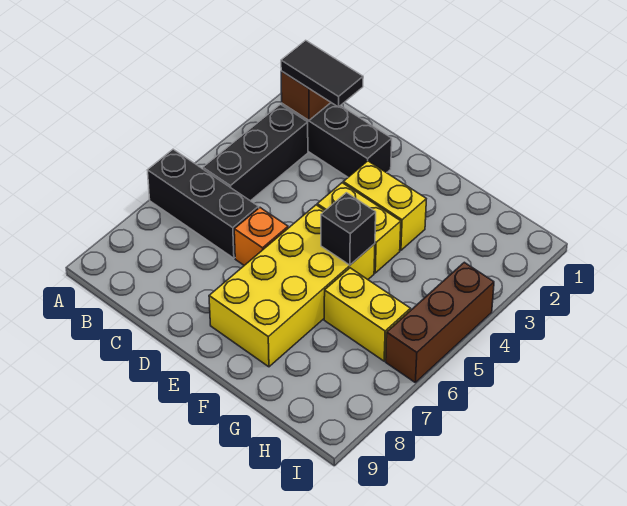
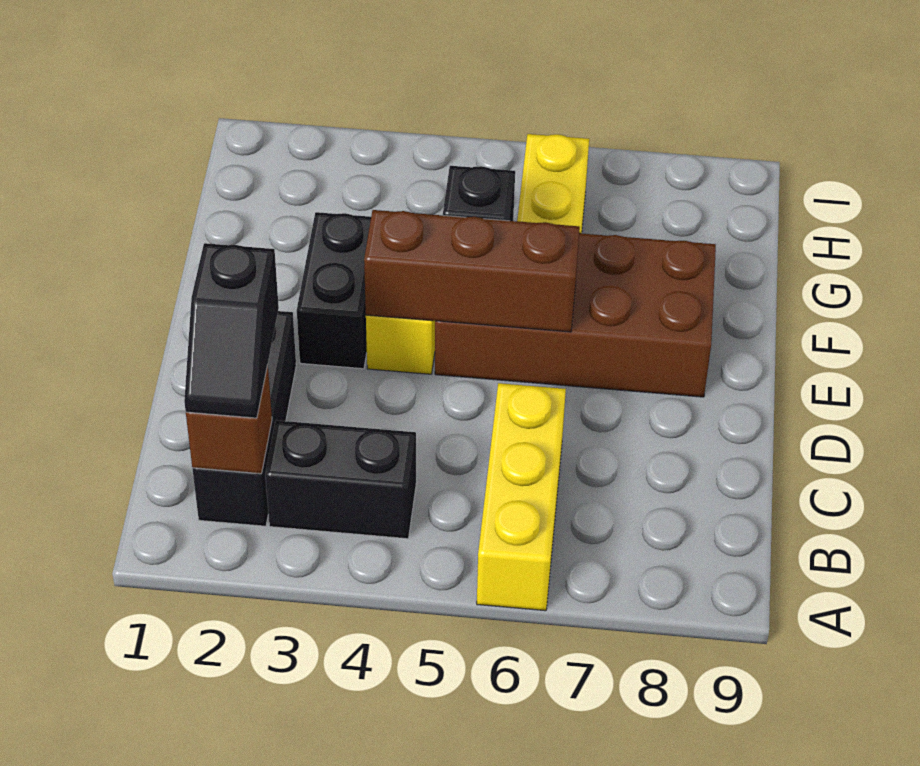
black brick A6:C6 level 1 -> yellow brick A6:C6 level 1
black tile B2:C2 level 3 -> black slope B2:C2 level 3 top C
black brick B3:B5 level 1 -> black brick B3:B4 level 1
orange brick D6 level 1 -> none
yellow brick E3:F3 level 1 -> black brick E3:F3 level 1
yellow brick E5:F8 level 1 -> brown brick E5:F8 level 1
brown brick I4:I6 level 1 -> brown brick E4:E6 level 2

